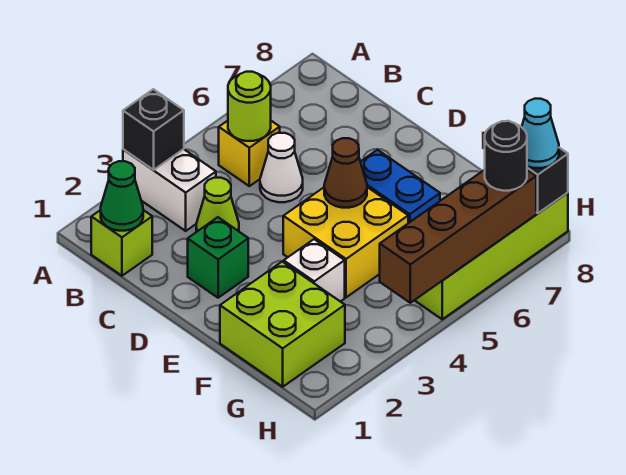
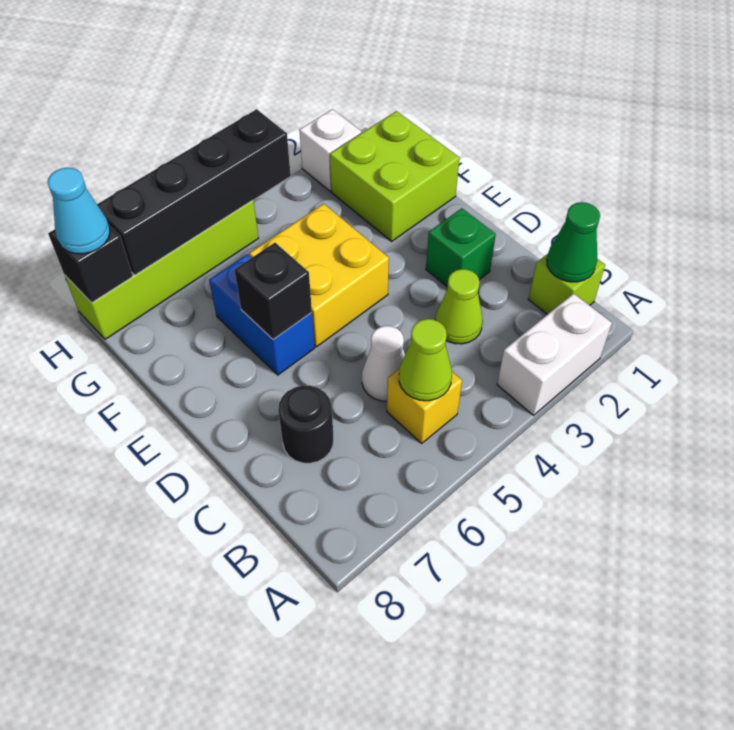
white brick A3:B3 level 1 -> white brick A2:A3 level 1
black brick A3 level 2 -> black brick E6 level 2
lime round brick B5 level 2 -> lime cone B5 level 2
brown cone E5 level 2 -> none
white brick F3 level 1 -> white brick H2 level 1
brown brick H4:H7 level 2 -> black brick H4:H7 level 2
black round brick H7 level 3 -> black round brick C7 level 1

